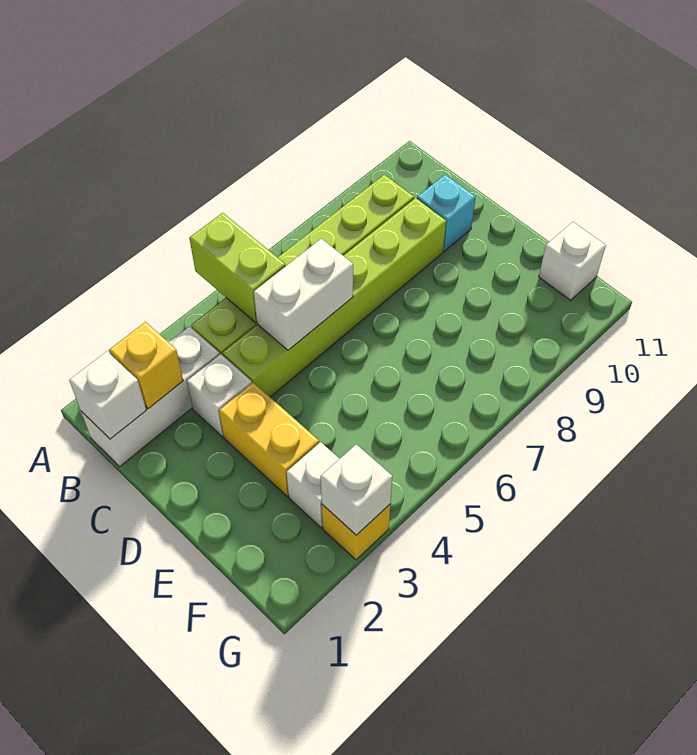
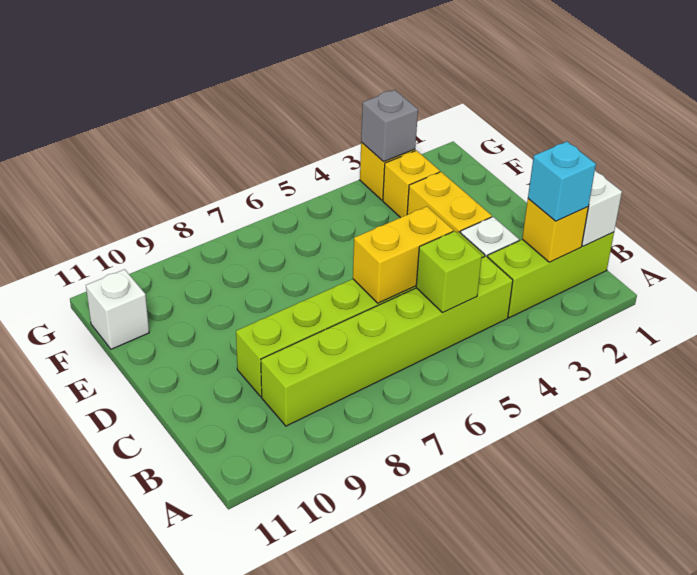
lime brick A5:B5 level 2 -> lime brick B5 level 2
white brick B1:B3 level 1 -> lime brick B1:B3 level 1
white brick C5:C6 level 2 -> yellow brick C5:C6 level 2
cyan brick C10 level 1 -> cyan brick B2 level 3
white brick F3 level 1 -> yellow brick F3 level 1
white brick G3 level 2 -> grey brick G3 level 2

